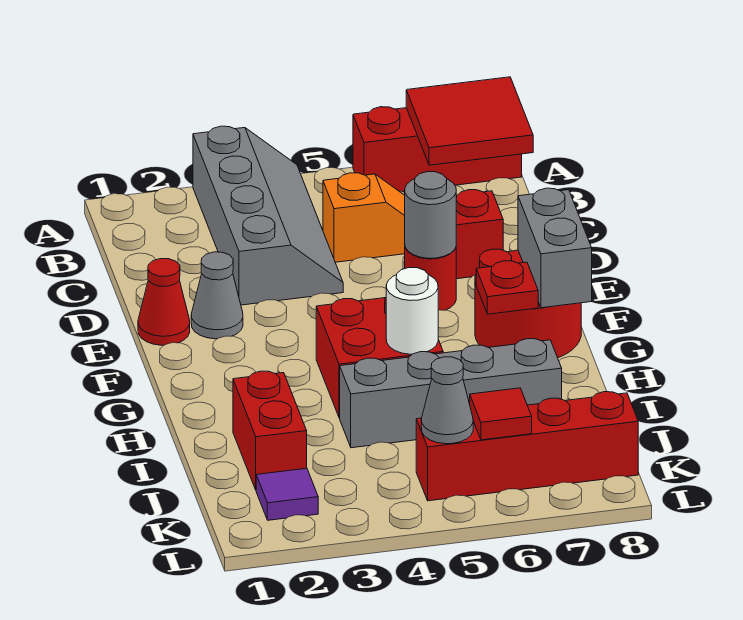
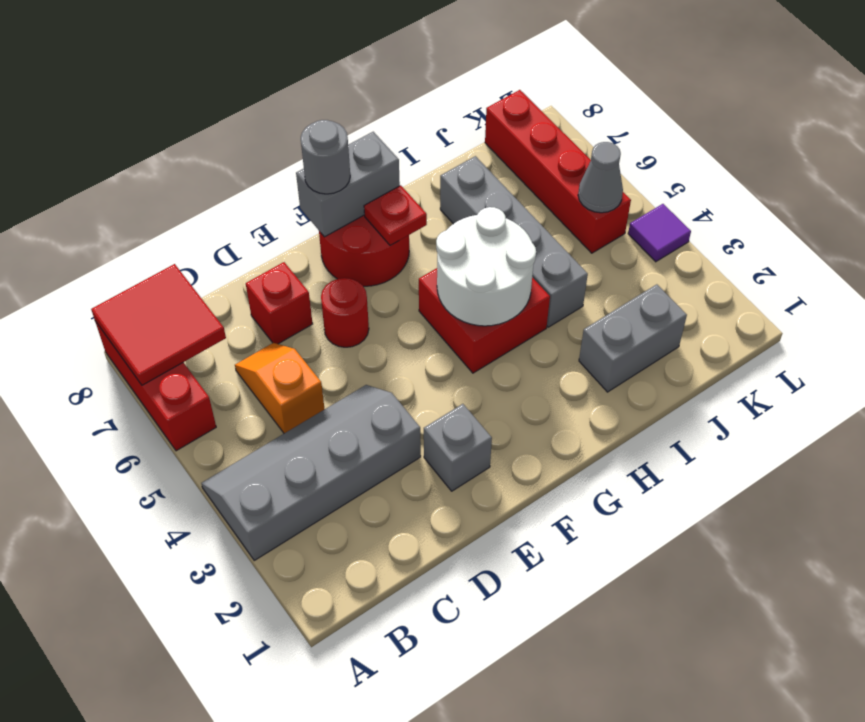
red cone E1 level 1 -> none
grey cone E2 level 1 -> grey brick E2 level 1
grey round brick E6 level 2 -> grey round brick F8 level 3
white round brick H5 level 2 -> white round brick G4:H5 level 2
red brick I2:J2 level 1 -> grey brick I2:J2 level 1
purple tile K2 level 1 -> purple tile L4 level 1
red tile K6 level 2 -> none

